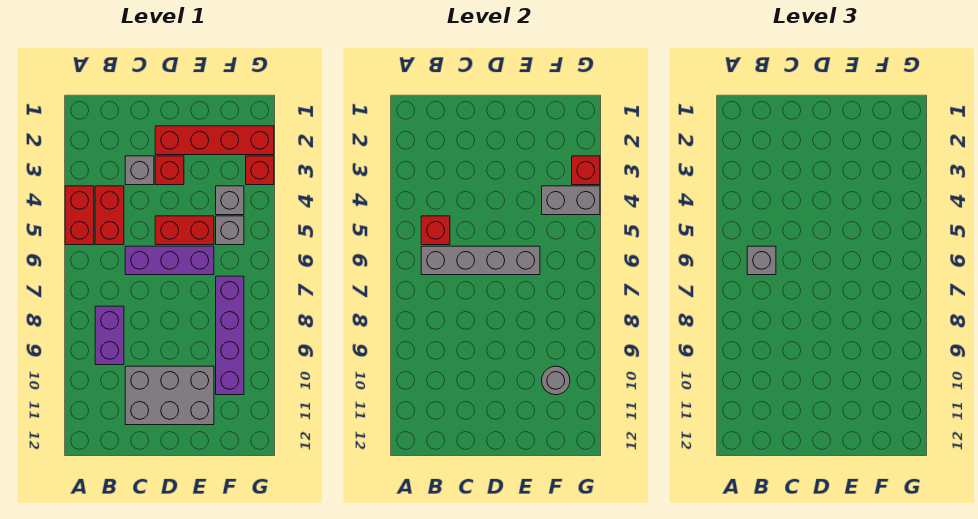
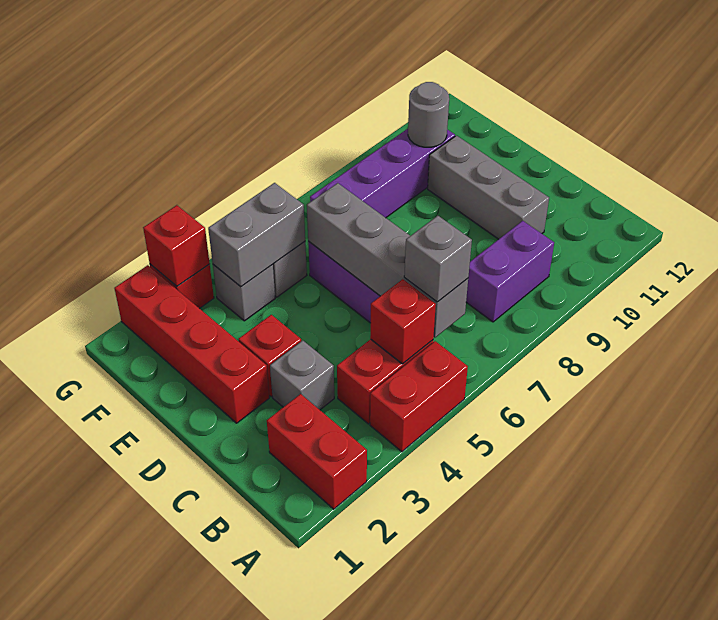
grey brick C10:E11 level 1 -> grey brick C10:E10 level 1
red brick D5:E5 level 1 -> red brick A2:B2 level 1
grey brick F4:G4 level 2 -> grey brick F4:F5 level 2

